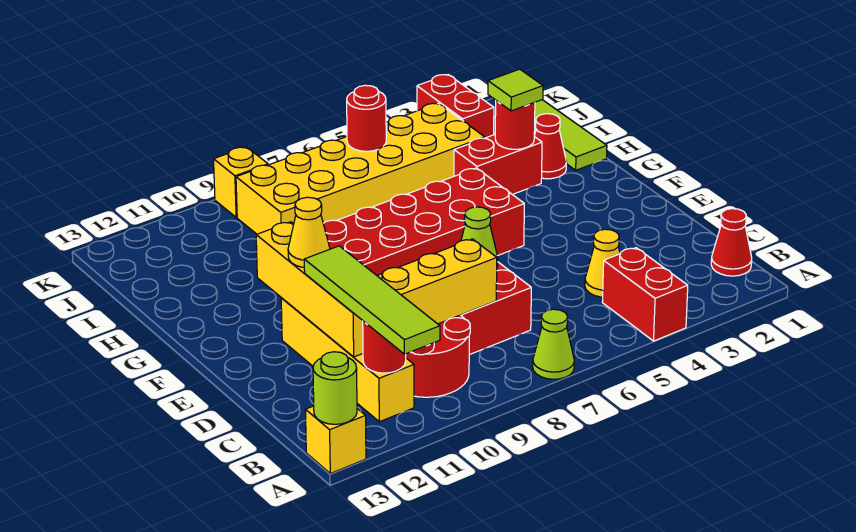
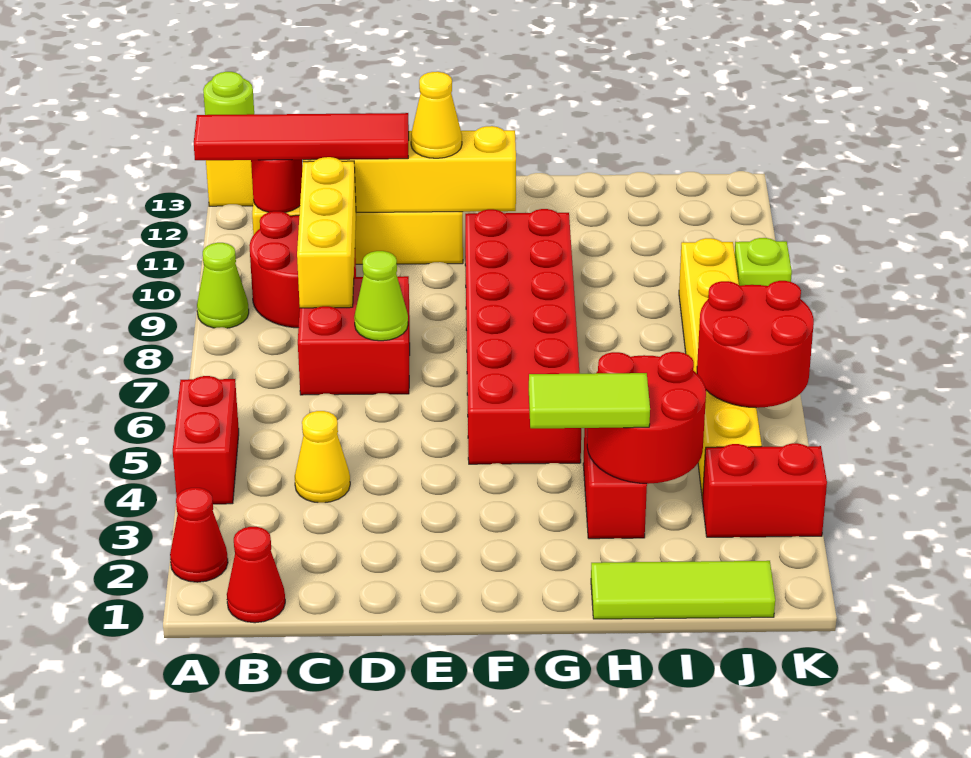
red brick A4:B4 level 1 -> red brick A4:A5 level 1
lime cone A7 level 1 -> lime cone A9 level 1
lime tile A11:D11 level 3 -> red tile A11:D11 level 3
red cone H2 level 1 -> red cone A2 level 1
red round brick H3 level 2 -> red round brick H3:I4 level 2
lime tile H3 level 3 -> lime tile G3:H3 level 3
yellow brick I4:J9 level 1 -> yellow brick J4:J9 level 1
red round brick J6 level 2 -> red round brick J5:K6 level 2
yellow brick K9 level 1 -> lime brick K9 level 1

